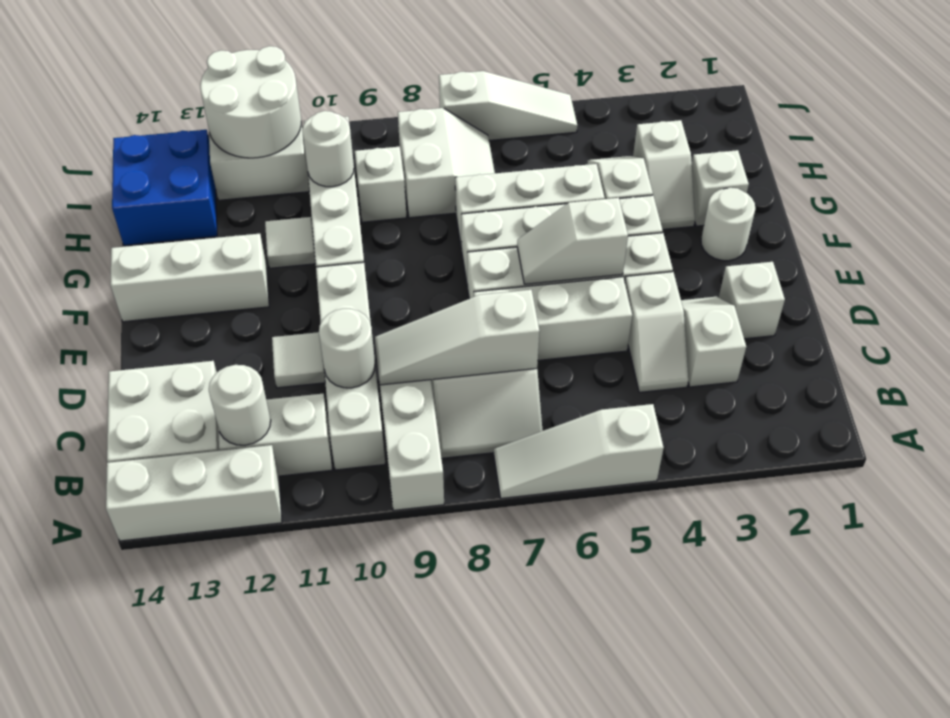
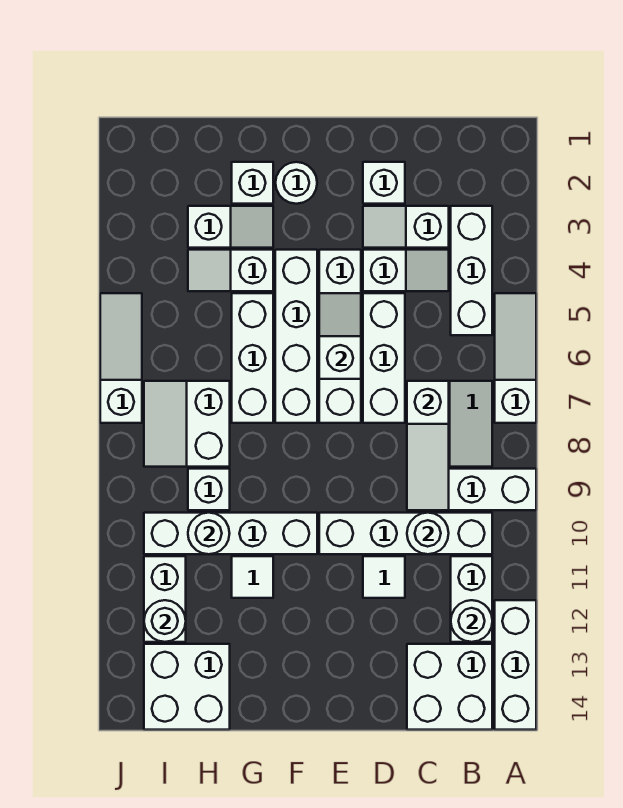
white slope A5:A7 level 1 top 5 -> white slope A5:A7 level 1 top 7
white slope E5:E6 level 2 top 5 -> white slope E5:E6 level 2 top 6
white brick F12:F14 level 1 -> white brick B3:B5 level 1
white slope H7:I8 level 1 top 8 -> white slope H7:I8 level 1 top H
blue brick H13:I14 level 1 -> white brick H13:I14 level 1
white round brick I11:J12 level 2 -> white round brick I12 level 2

